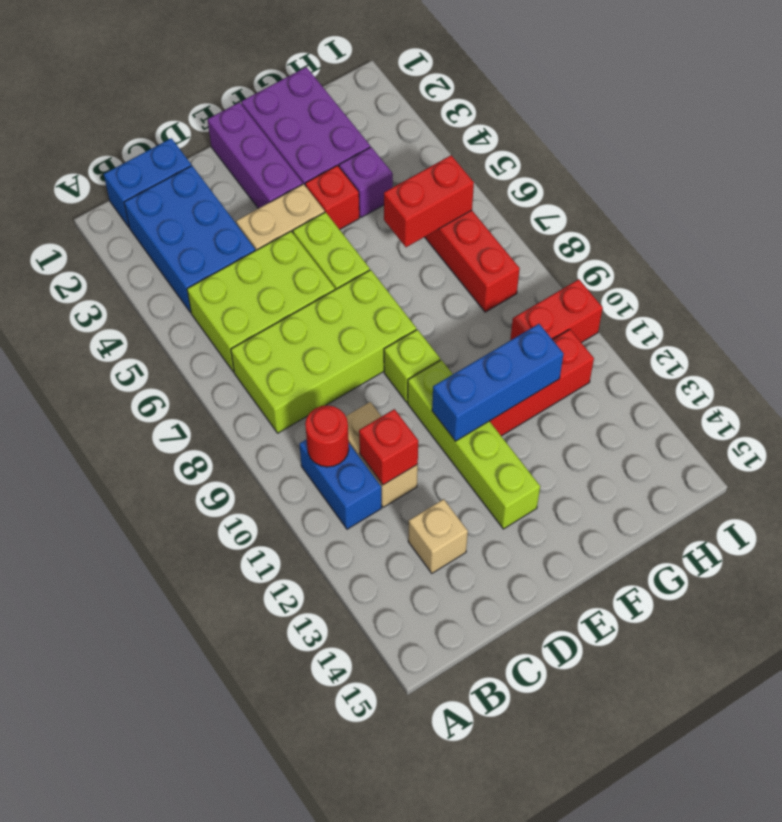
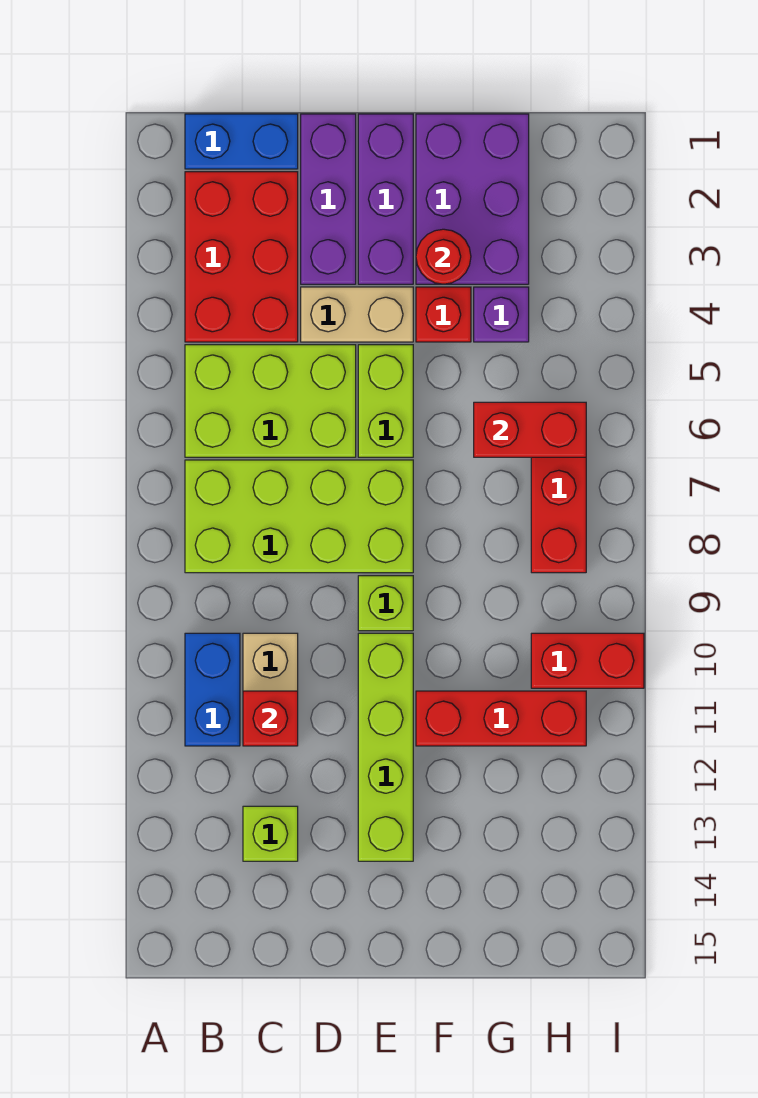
blue brick B2:C4 level 1 -> red brick B2:C4 level 1
red round brick B10 level 2 -> red round brick F3 level 2
tan brick C13 level 1 -> lime brick C13 level 1
none -> purple brick D1:D3 level 1
blue brick E11:G11 level 2 -> none

